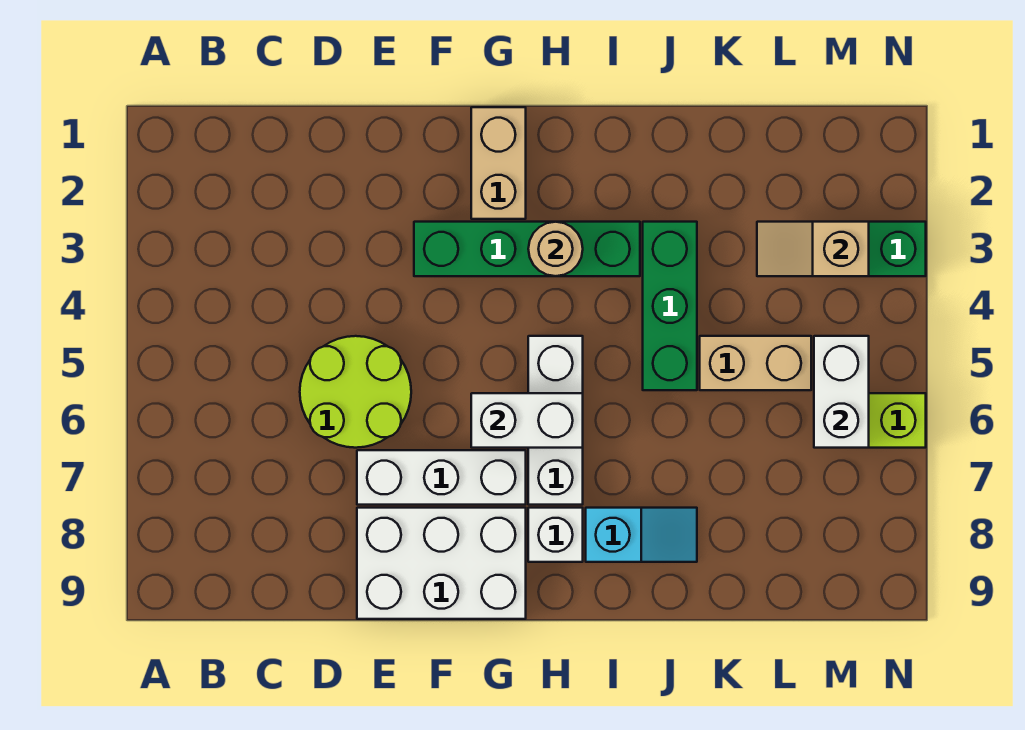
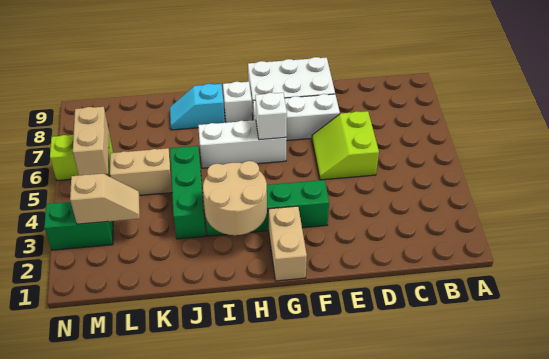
lime round brick D5:E6 level 1 -> lime slope D5:E6 level 1 top D
white brick G6:H6 level 2 -> white brick G6 level 2
tan round brick H3 level 2 -> tan round brick H2:I3 level 2
white brick H5:H7 level 1 -> white brick G6:I6 level 1
white brick M5:M6 level 2 -> tan brick M5:M6 level 2

